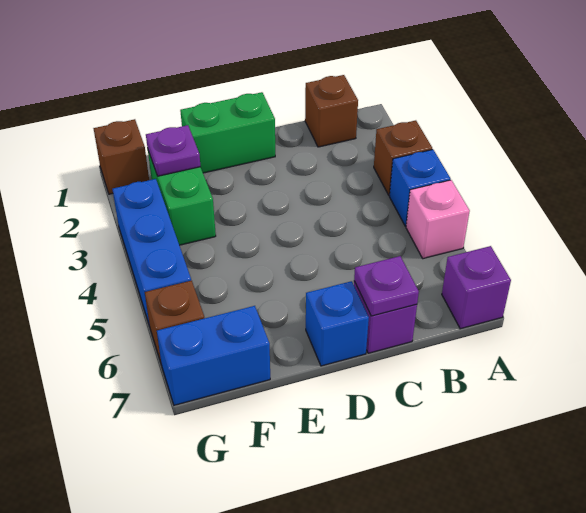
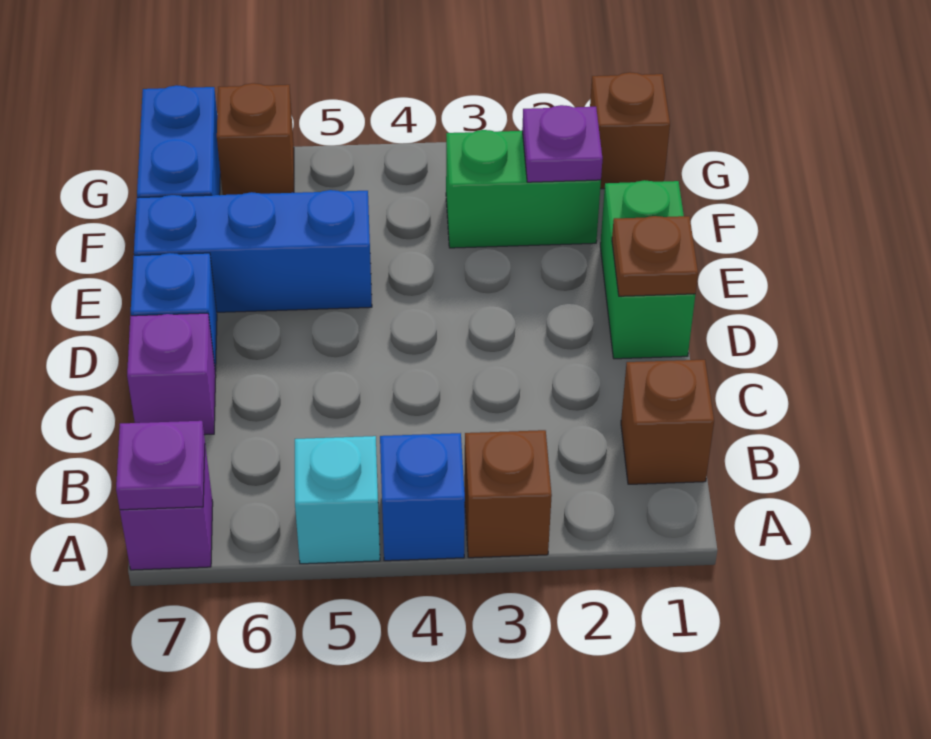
pink brick A5 level 1 -> cyan brick A5 level 1
purple plate C7 level 2 -> purple plate A7 level 2
none -> brown plate D1 level 2
blue brick G3:G5 level 1 -> blue brick E5:E7 level 1

